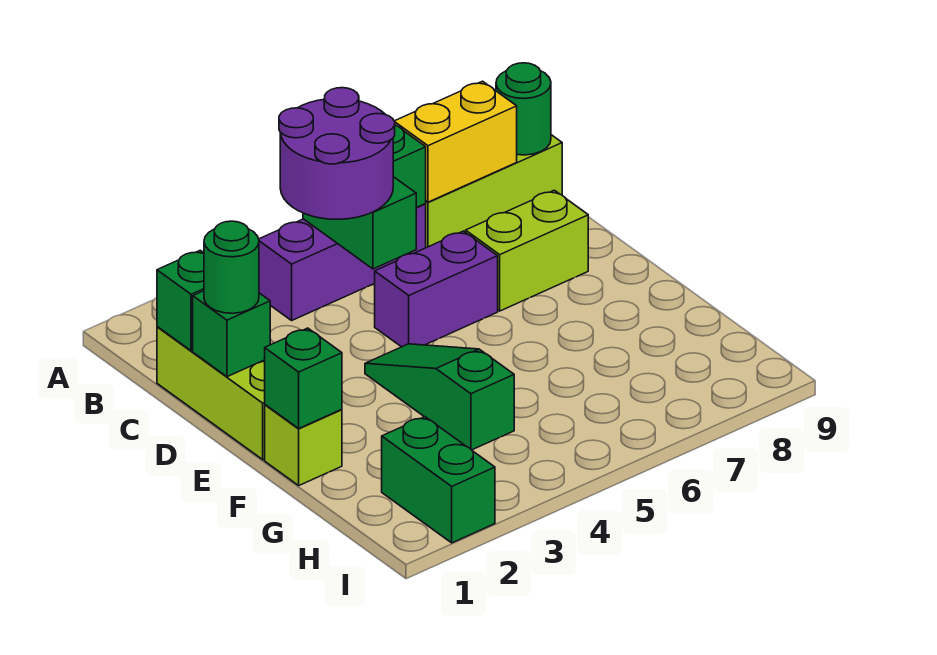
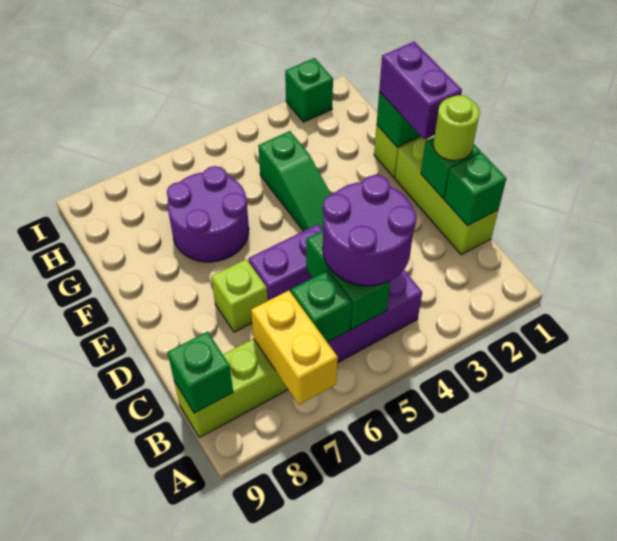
yellow brick B7:B8 level 2 -> yellow brick A7:B7 level 2
green round brick B9 level 2 -> green brick B9 level 2
green round brick D1 level 3 -> lime round brick D1 level 3
lime brick D7:D8 level 1 -> lime brick D7 level 1
none -> purple brick E1:F1 level 3
none -> purple round brick F6:G7 level 1
green brick H2:I2 level 1 -> green brick I2 level 1

